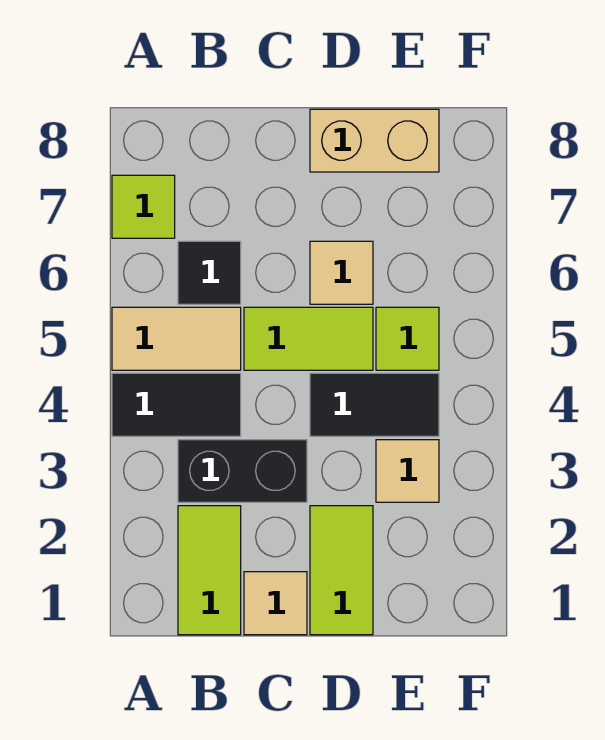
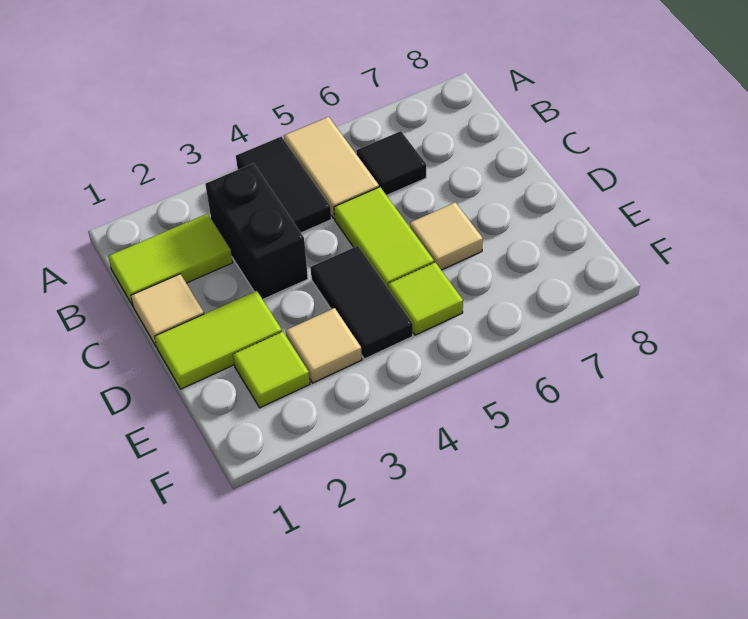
lime tile A7 level 1 -> lime tile E2 level 1
tan brick D8:E8 level 1 -> none

